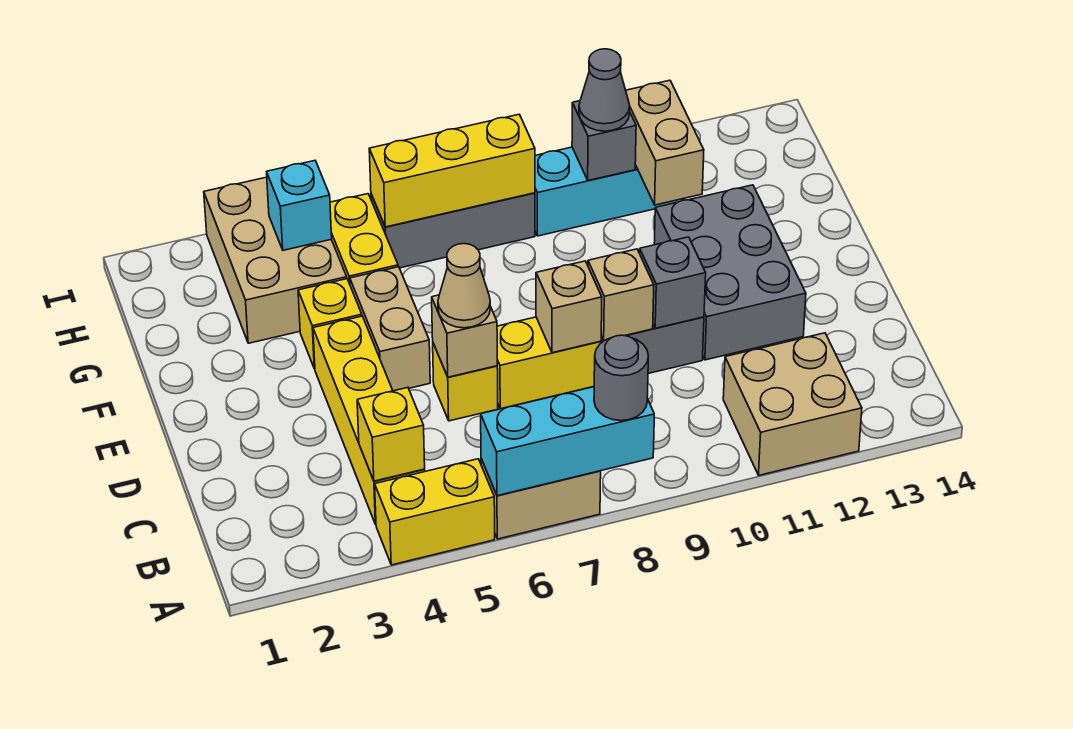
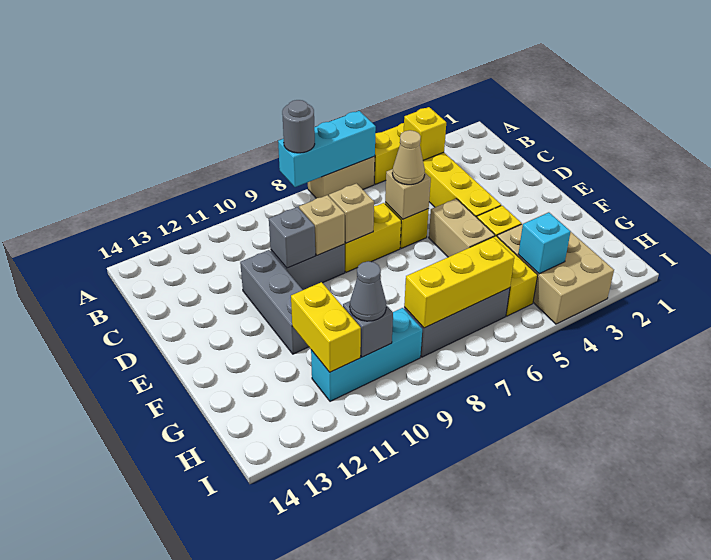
tan brick A11:B12 level 1 -> none
grey brick D11:F12 level 1 -> grey brick D11:F11 level 1
tan brick G11:H11 level 2 -> yellow brick G11:H11 level 2

